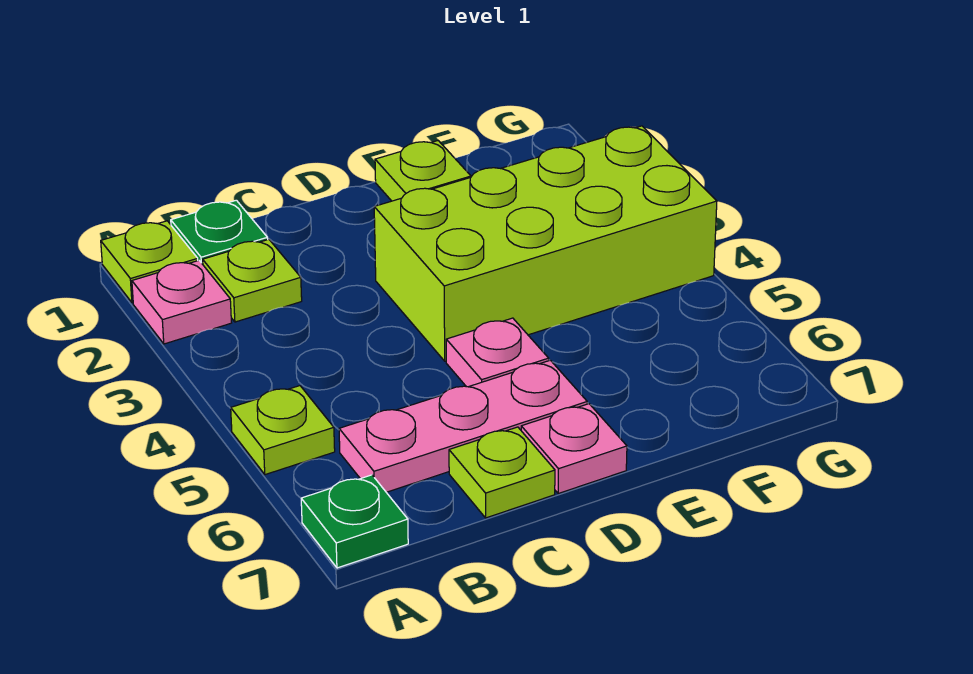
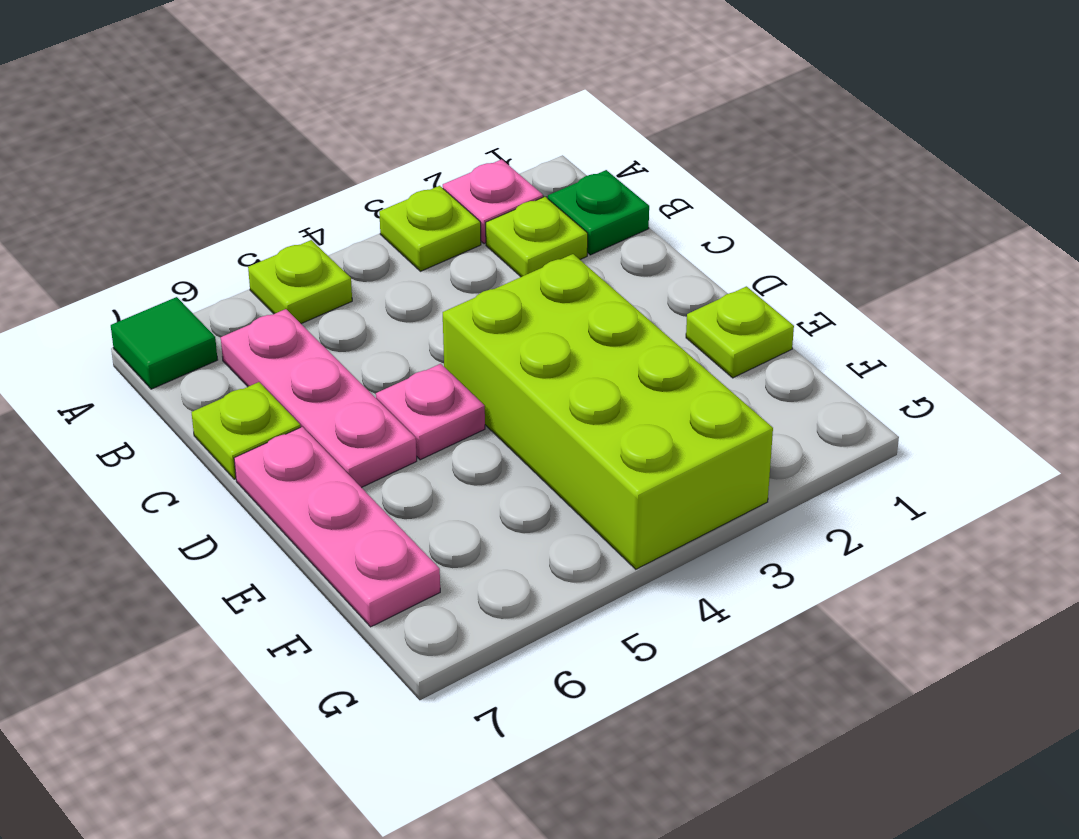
lime plate A1 level 1 -> lime plate A3 level 1
green plate A7 level 1 -> green tile A7 level 1
pink plate D7 level 1 -> pink plate D7:F7 level 1

